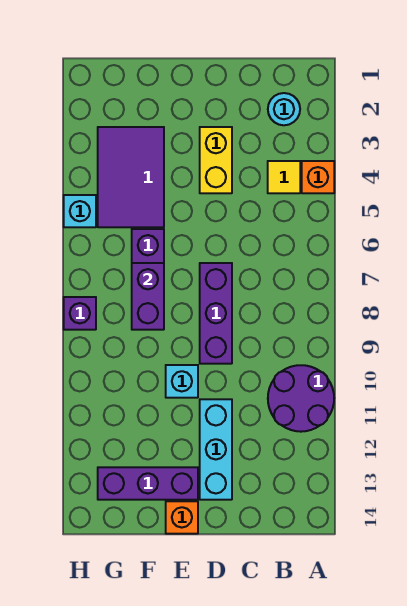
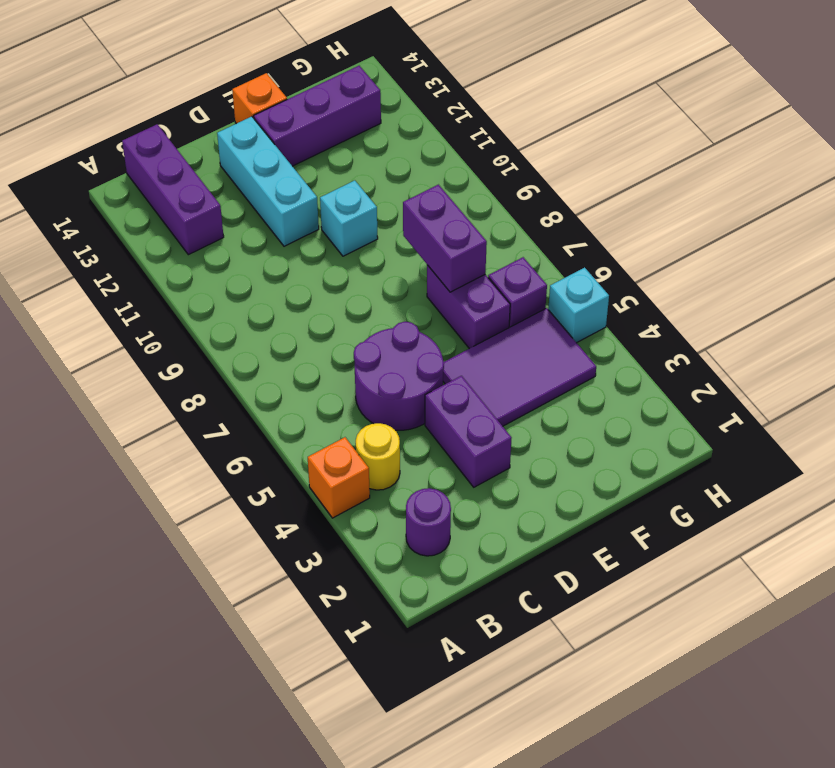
purple round brick A10:B11 level 1 -> purple round brick C5:D6 level 1
cyan round brick B2 level 1 -> purple round brick B2 level 1
yellow tile B4 level 1 -> yellow round brick B4 level 1
yellow brick D3:D4 level 1 -> purple brick D3:D4 level 1
purple brick D7:D9 level 1 -> purple brick B12:B14 level 1
purple tile F3:G5 level 1 -> purple tile E4:G5 level 1
purple brick H8 level 1 -> purple brick G6 level 1

